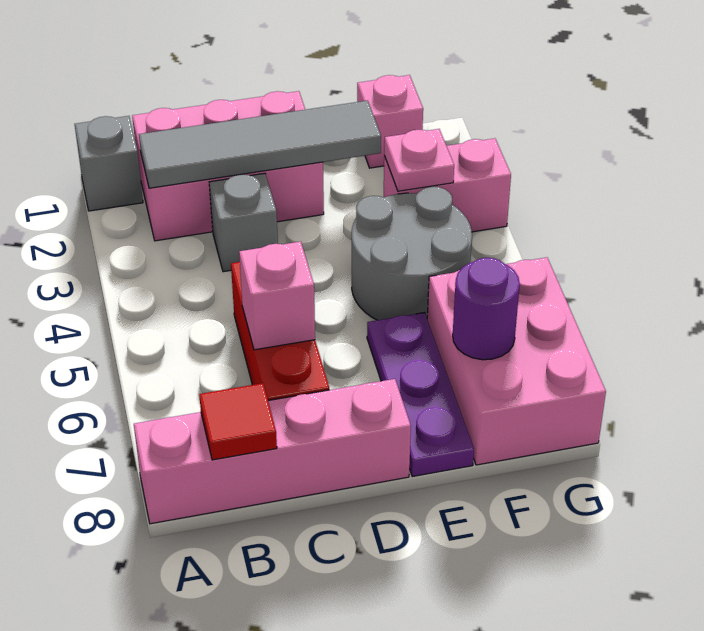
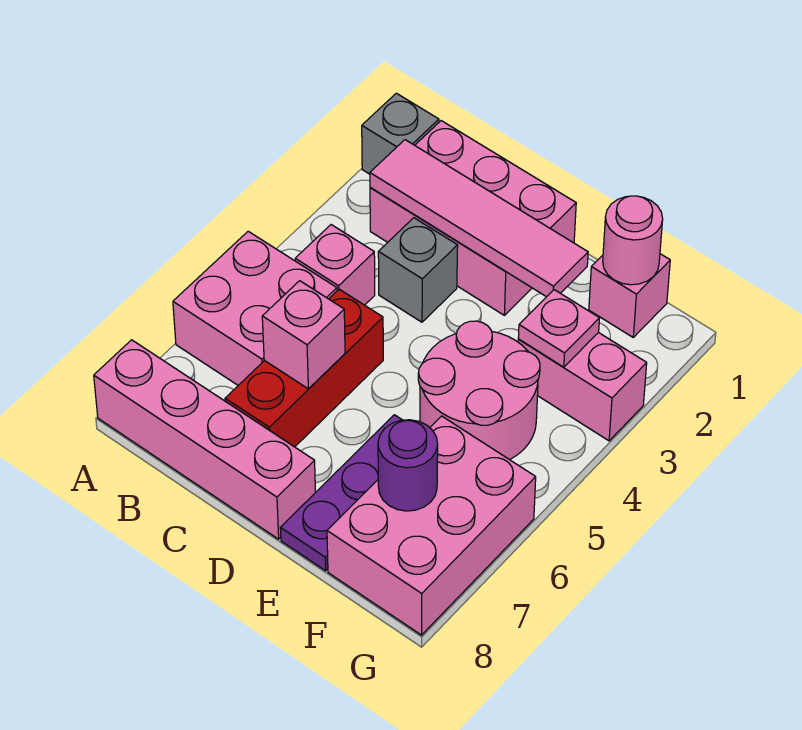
none -> pink brick A5:B6 level 1
grey tile B2:E2 level 2 -> pink tile B2:E2 level 2
none -> pink brick B4 level 1
red tile B8 level 2 -> none
grey round brick E4:F5 level 1 -> pink round brick E4:F5 level 1
none -> pink round brick F1 level 2

